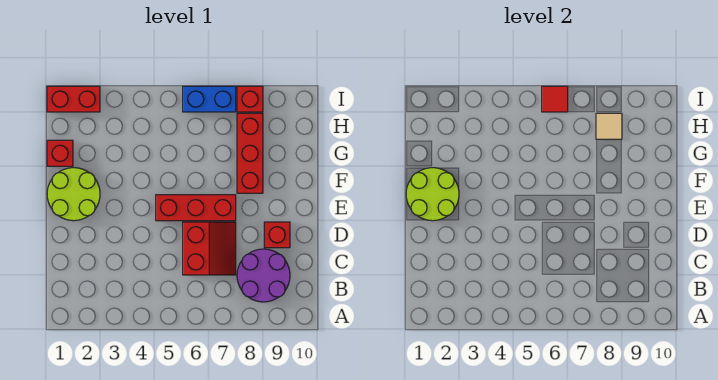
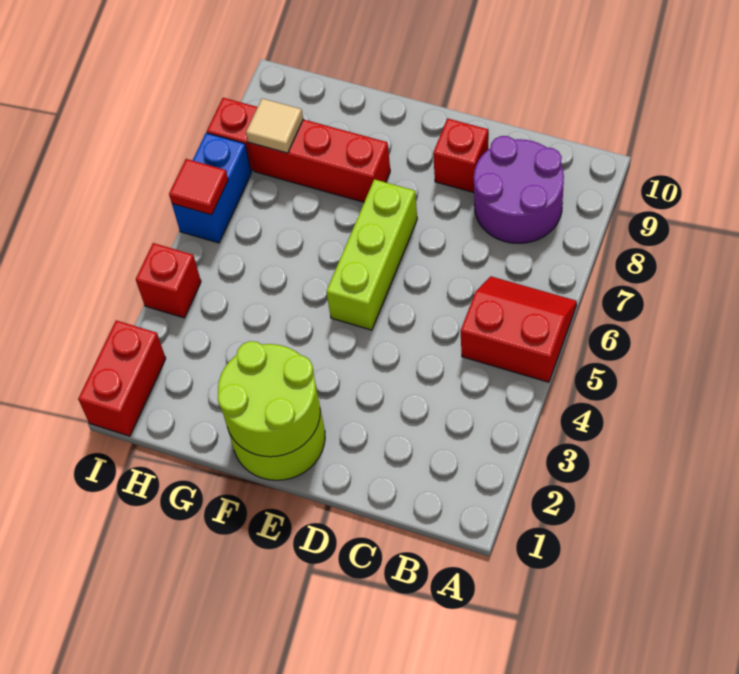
red slope C6:D7 level 1 top 6 -> red slope A5:B6 level 1 top 5
red brick E5:E7 level 1 -> lime brick E5:E7 level 1
red brick G1 level 1 -> red brick I4 level 1

